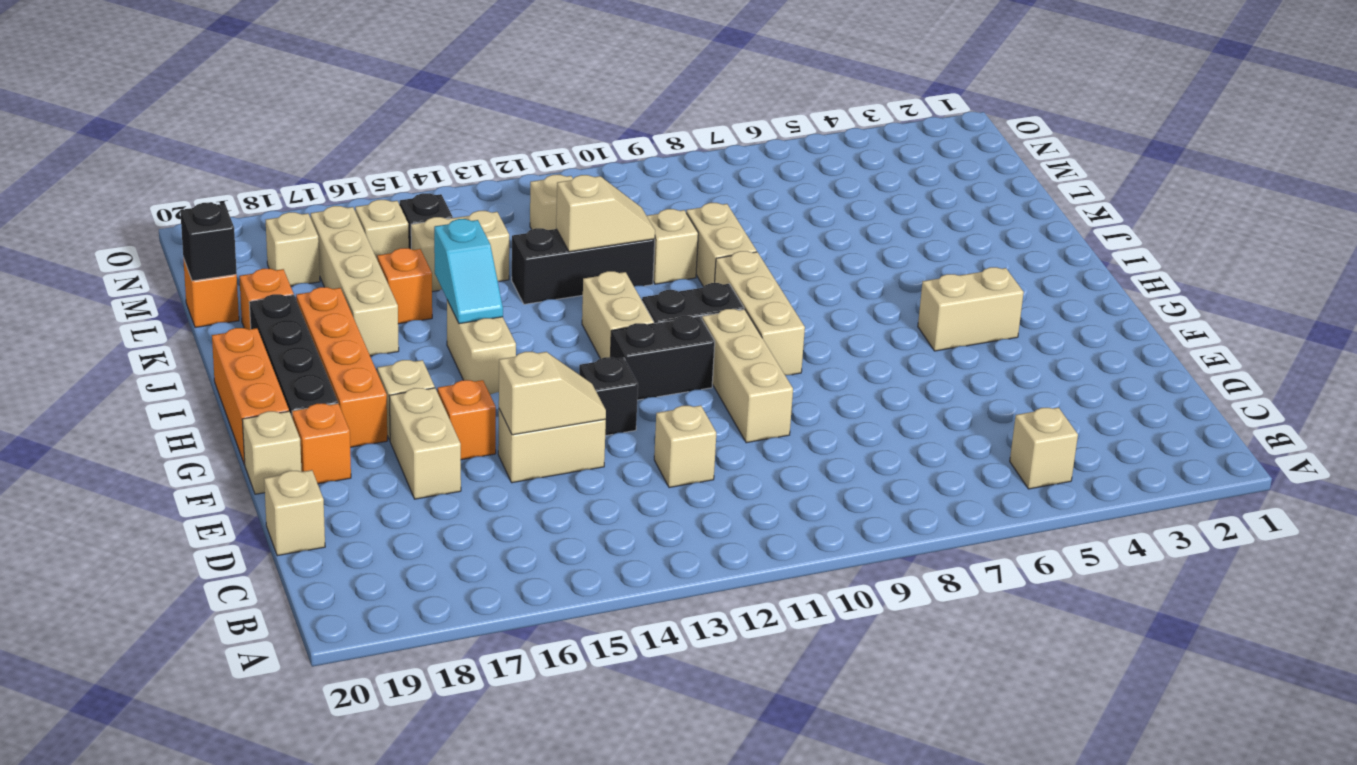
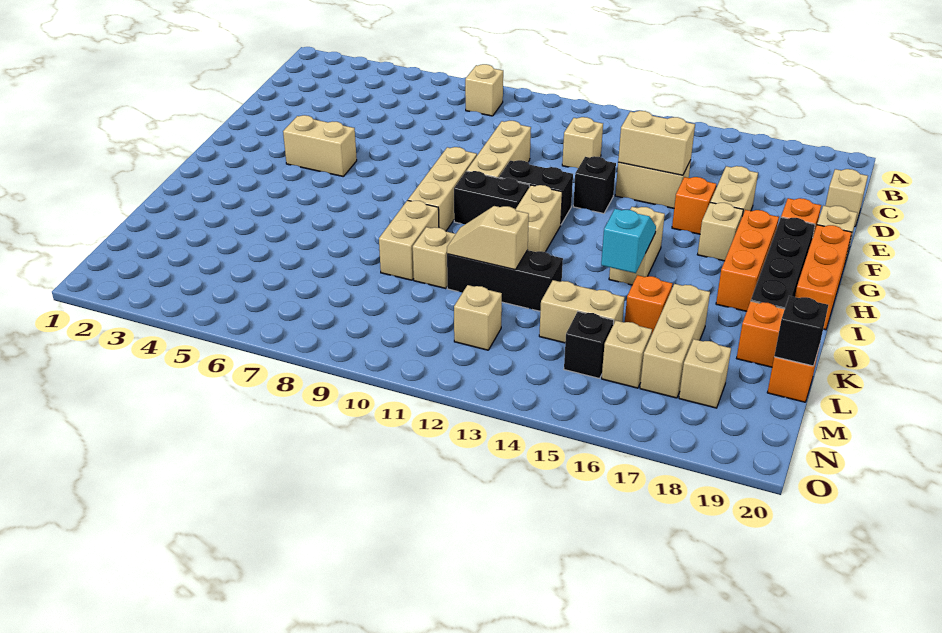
tan brick B5 level 1 -> tan brick B8 level 1
tan slope E14:E15 level 2 top 15 -> tan brick E14:E15 level 2
orange brick G18:J18 level 1 -> orange brick G18:I18 level 1
tan brick J17:M17 level 1 -> tan brick K17:M17 level 1

